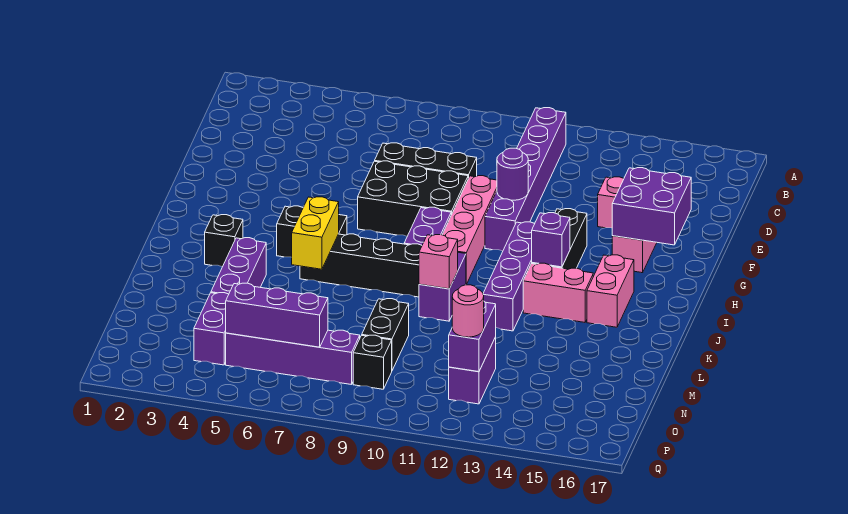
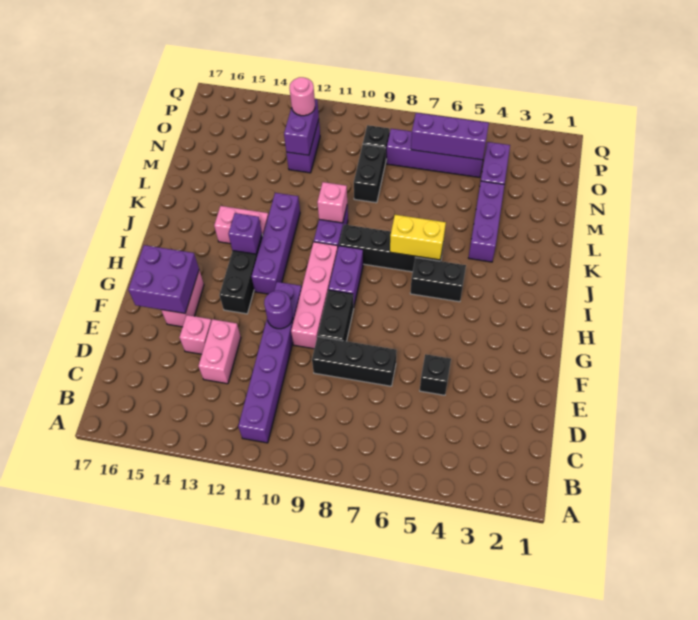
black brick F7:G9 level 1 -> black brick F9:G9 level 1
pink brick I15:J15 level 1 -> pink brick D13:E13 level 1
black brick J3 level 1 -> black brick E5 level 1
yellow brick J6:K6 level 2 -> yellow brick J6:J7 level 2

